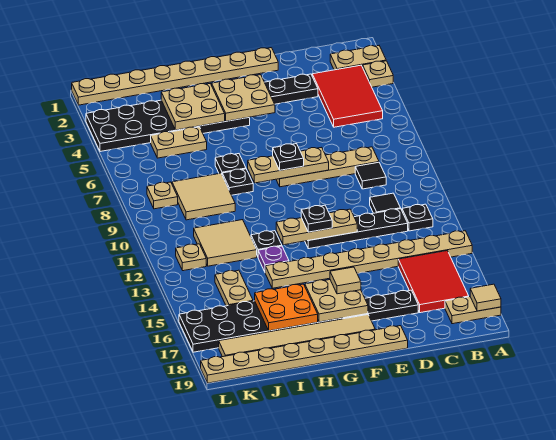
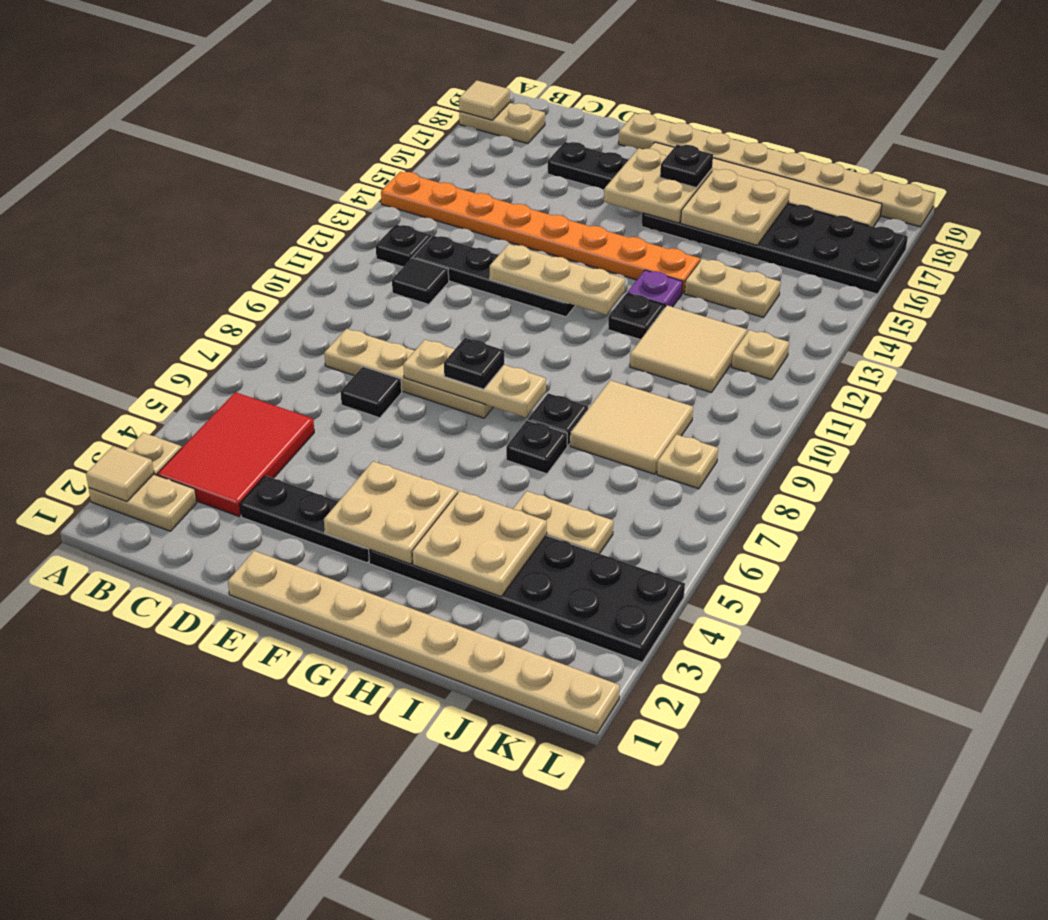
tan plate A14:H14 level 1 -> orange plate A14:H14 level 1
red tile B15:C17 level 1 -> none
black tile C9 level 1 -> black tile D7 level 1
black plate F12 level 3 -> black plate G17 level 3
tan tile F16 level 3 -> tan tile A2 level 2
orange plate H16:I17 level 2 -> tan plate H16:I17 level 2
tan plate J14:J15 level 1 -> tan plate I14:J14 level 1

